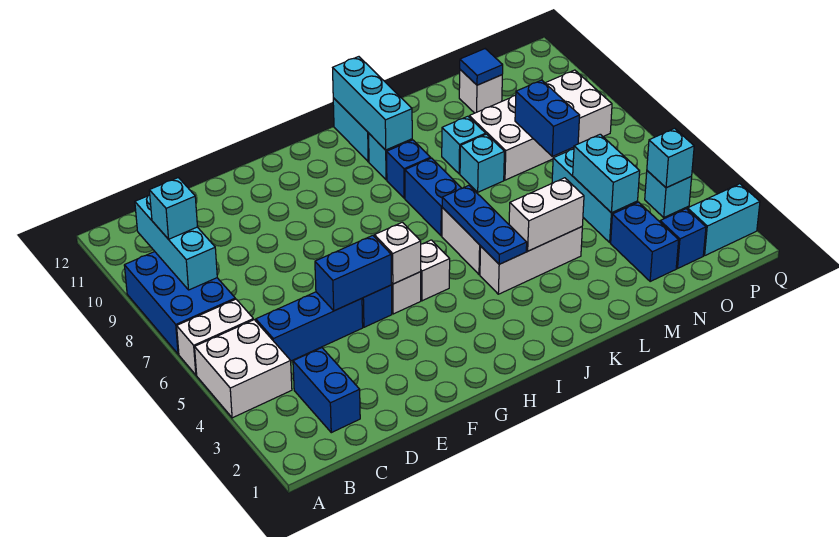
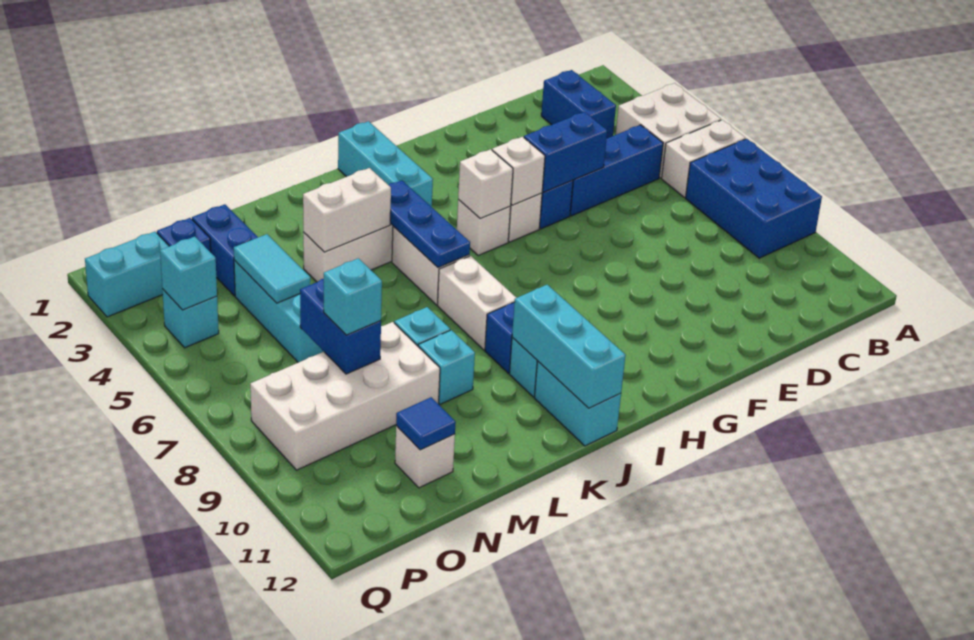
cyan brick B8:B10 level 2 -> cyan brick I1:I3 level 1
cyan brick B9 level 3 -> cyan brick N8 level 3
none -> white brick H5 level 2
blue brick J7:J8 level 1 -> white brick J7:J8 level 1
cyan brick N4:N5 level 2 -> cyan tile N4:N5 level 2

